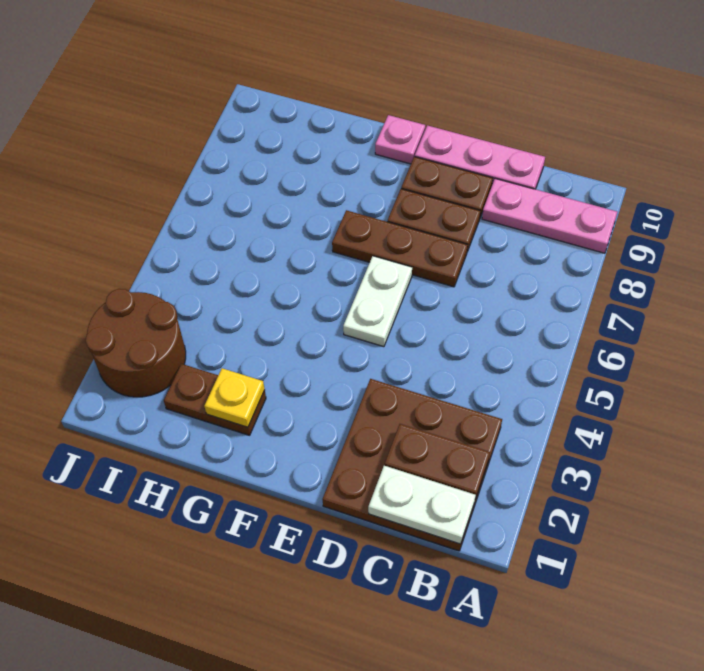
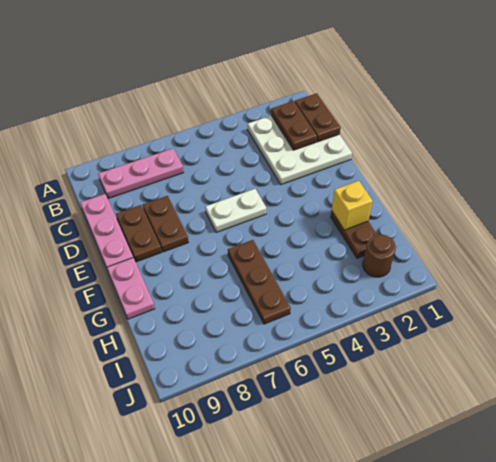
pink plate A9:C9 level 1 -> pink plate B7:B9 level 1
brown plate B1:D3 level 1 -> white plate B1:D3 level 1
white plate B1:C1 level 2 -> brown plate B1:C1 level 2
brown plate D7:F7 level 1 -> brown plate G6:I6 level 1
pink plate F10 level 1 -> pink plate F10:G10 level 1
yellow plate G2 level 2 -> yellow brick G2 level 2
brown round brick I2:J3 level 1 -> brown round brick I2 level 1

